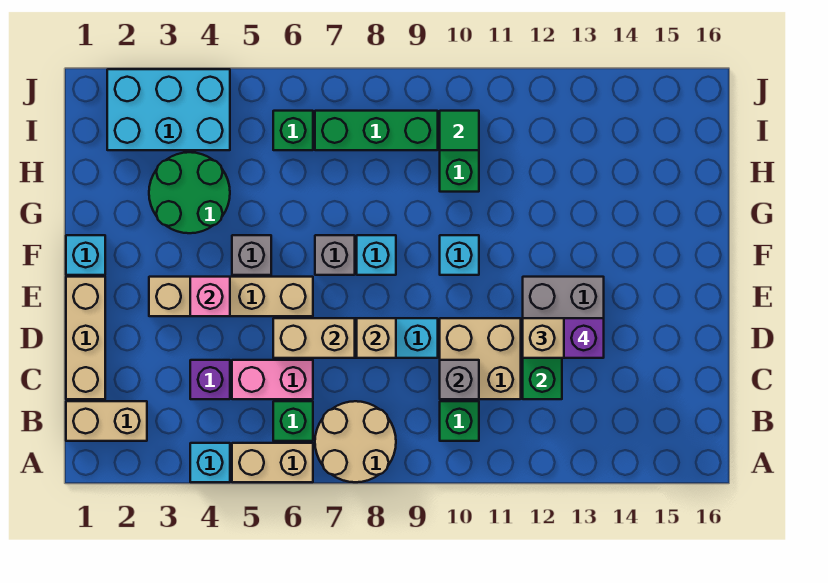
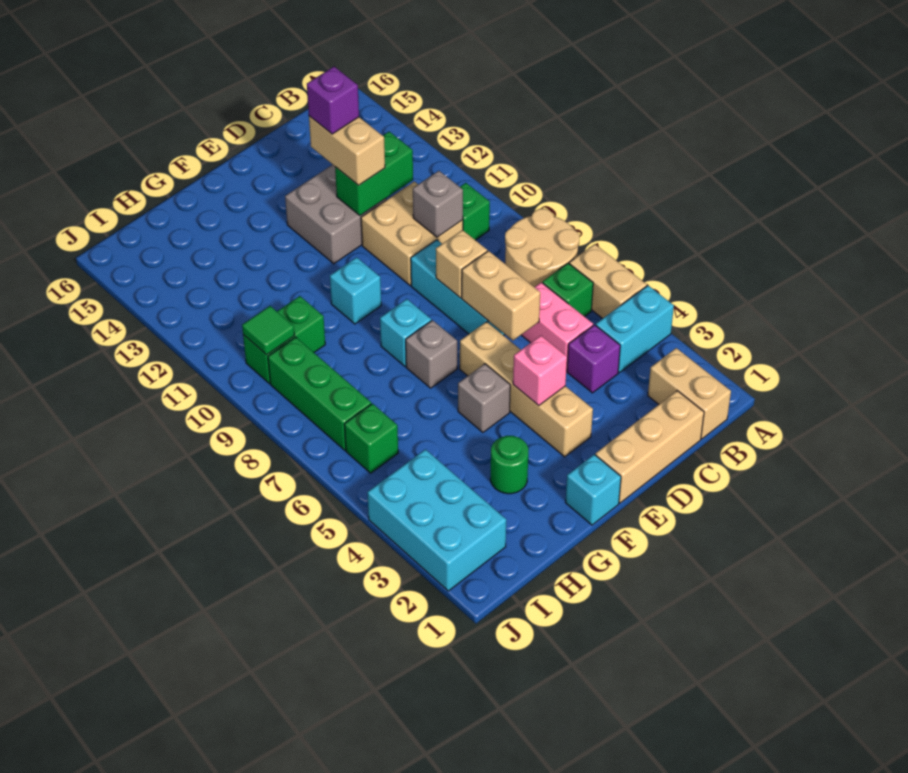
cyan brick A4 level 1 -> cyan brick A4:B4 level 1
green round brick G3:H4 level 1 -> green round brick G3 level 1

